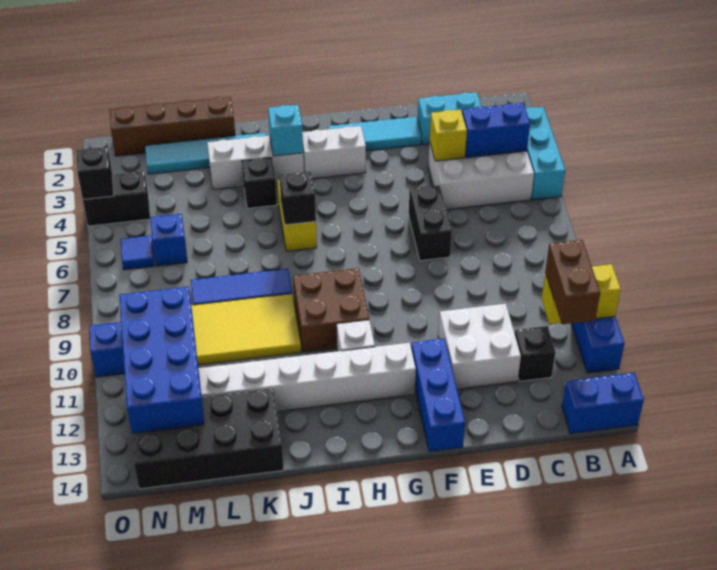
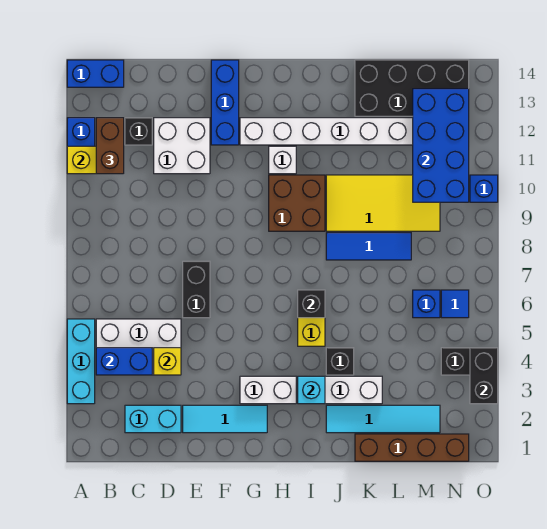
black brick O4 level 2 -> black brick O3:O4 level 2

